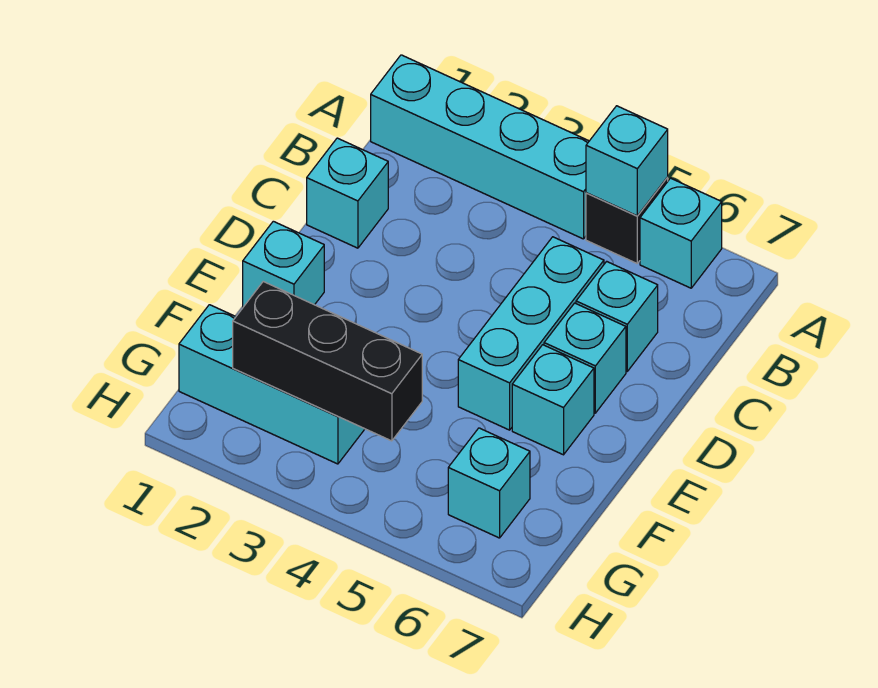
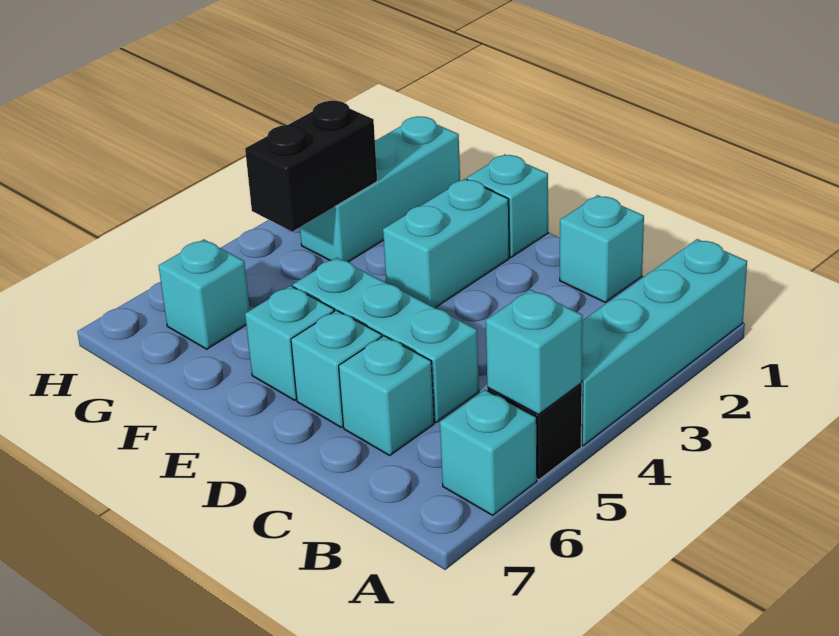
none -> cyan brick E2:E3 level 1
black brick G2:G4 level 2 -> black brick G3:G4 level 2

